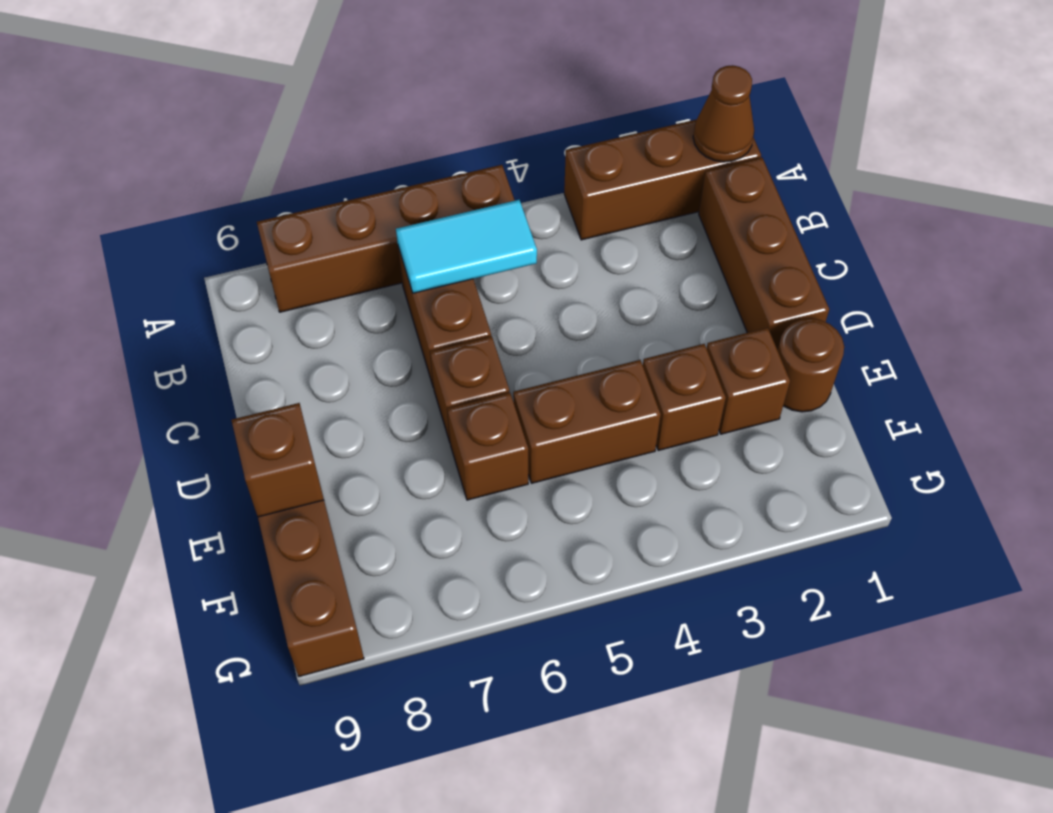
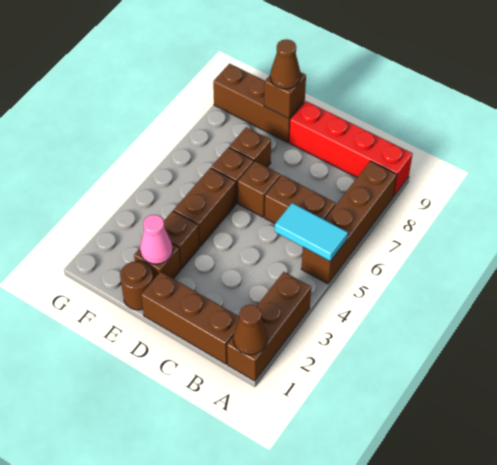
none -> red brick A9:D9 level 1
cyan tile B5:B6 level 2 -> cyan tile A5:B5 level 2
none -> pink cone E2 level 2
none -> brown brick E7 level 1
none -> brown cone E9 level 3

